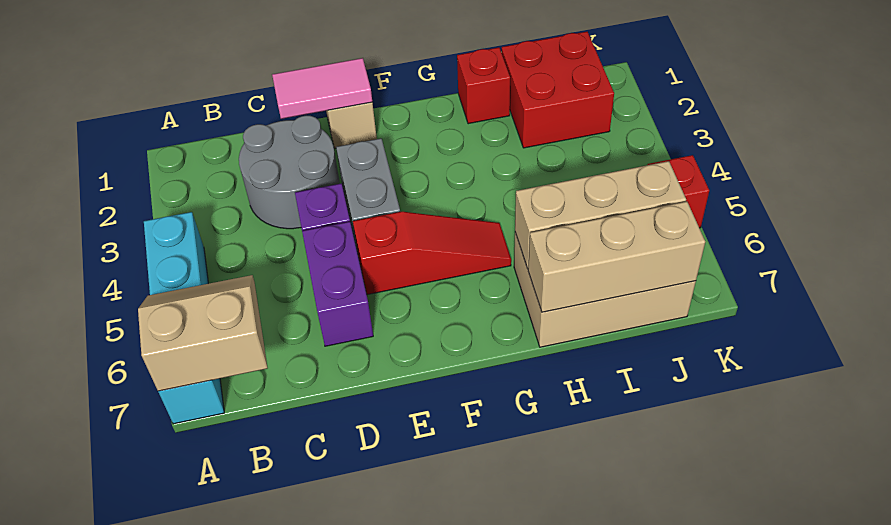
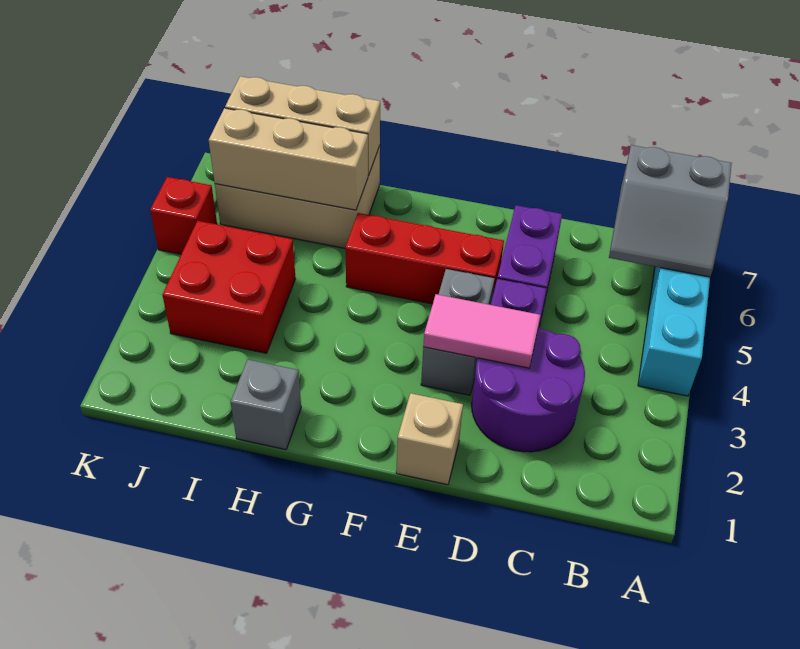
tan slope A6:B7 level 2 top 7 -> grey slope A6:B7 level 2 top 7
grey round brick C2:D3 level 1 -> purple round brick C2:D3 level 1
pink tile D1:E1 level 2 -> pink tile D3:E3 level 2
red slope E5:G5 level 1 top E -> red brick E5:G5 level 1
red brick H1 level 1 -> grey brick H1 level 1
red brick I1:J2 level 1 -> red brick I3:J4 level 1

